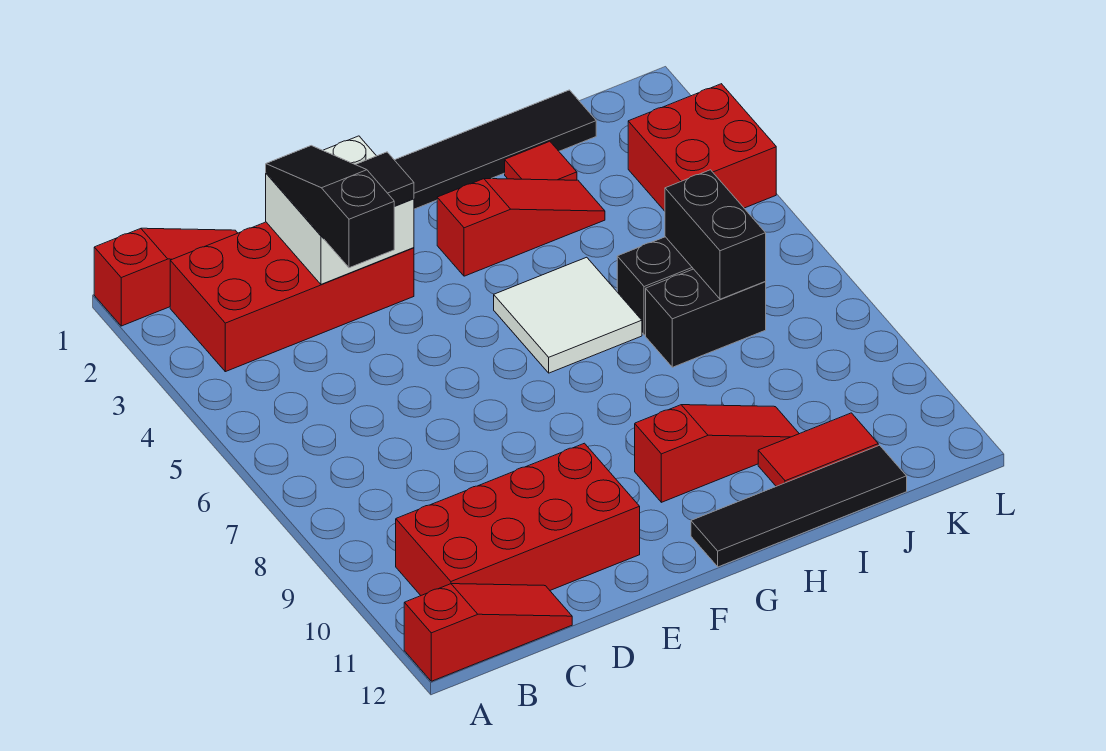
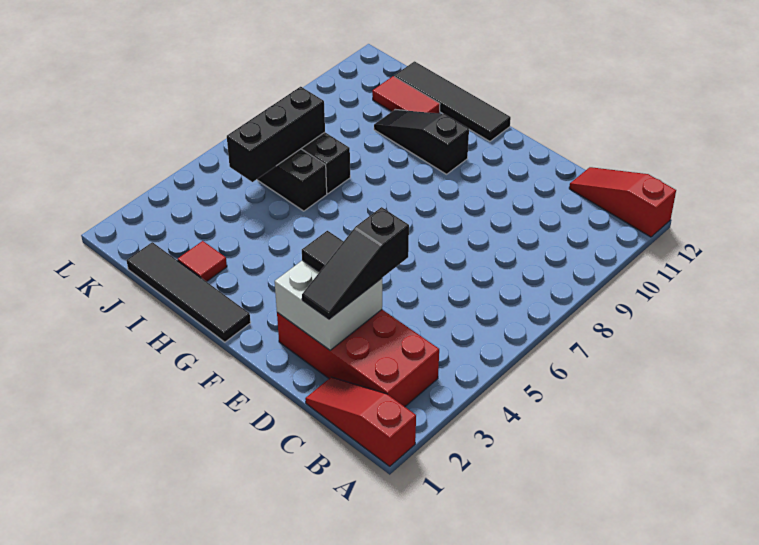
red brick B10:E11 level 1 -> none
red slope G3:I3 level 1 top G -> none
white tile G5:H6 level 1 -> none
red slope G10:I10 level 1 top G -> black slope G10:I10 level 1 top G
black brick J6:J7 level 2 -> black brick J5:J7 level 2
red brick K3:L4 level 1 -> none

